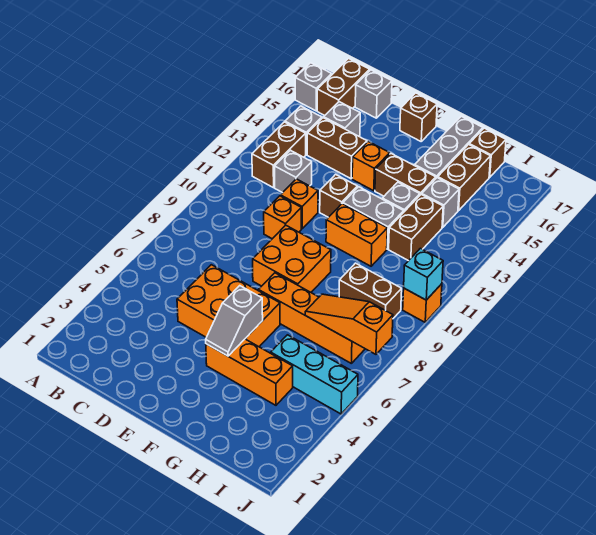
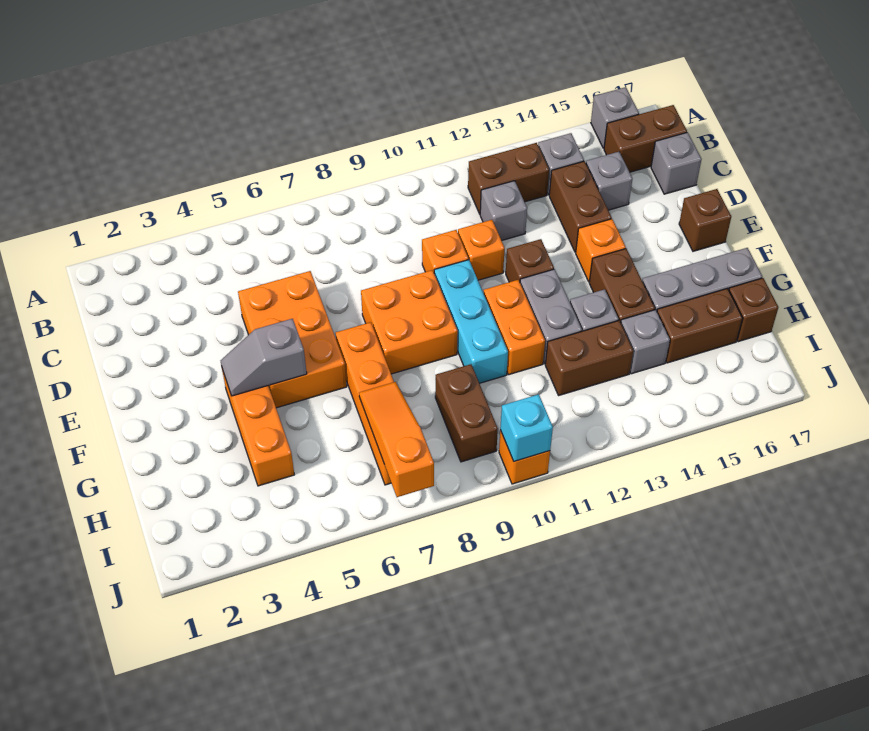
cyan brick H5:J5 level 1 -> cyan brick E10:G10 level 1

